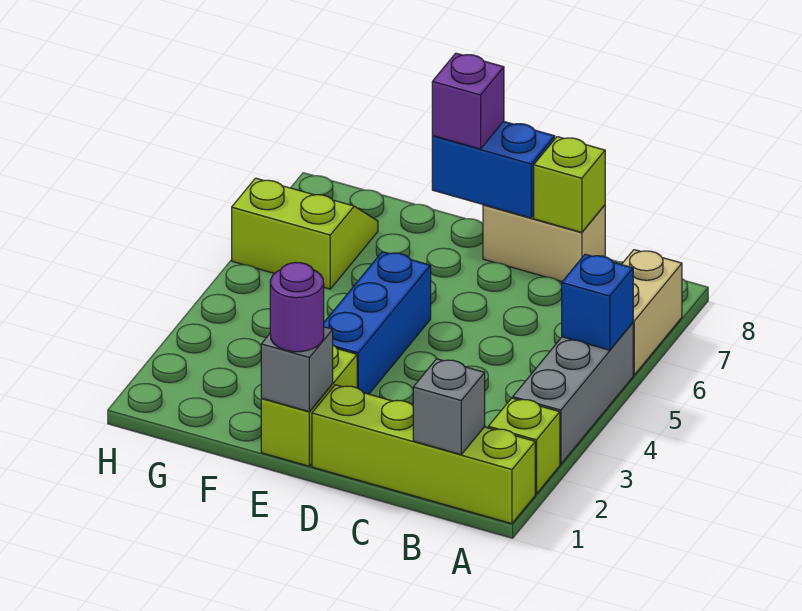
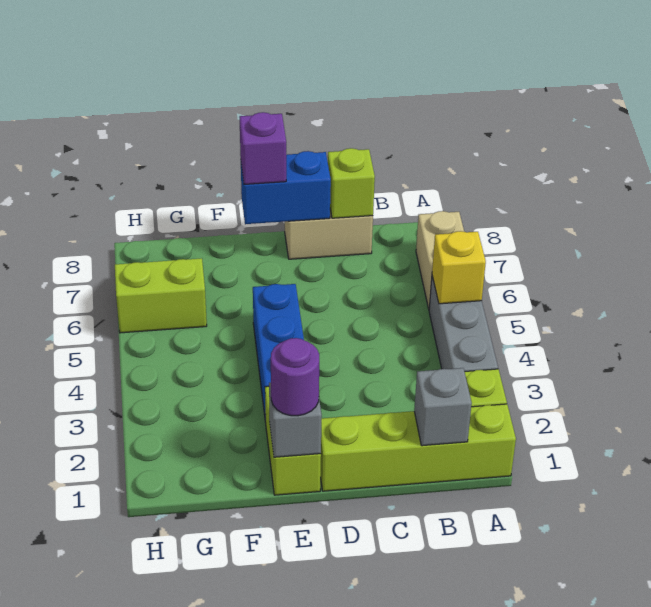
blue brick A5 level 2 -> yellow brick A5 level 2

